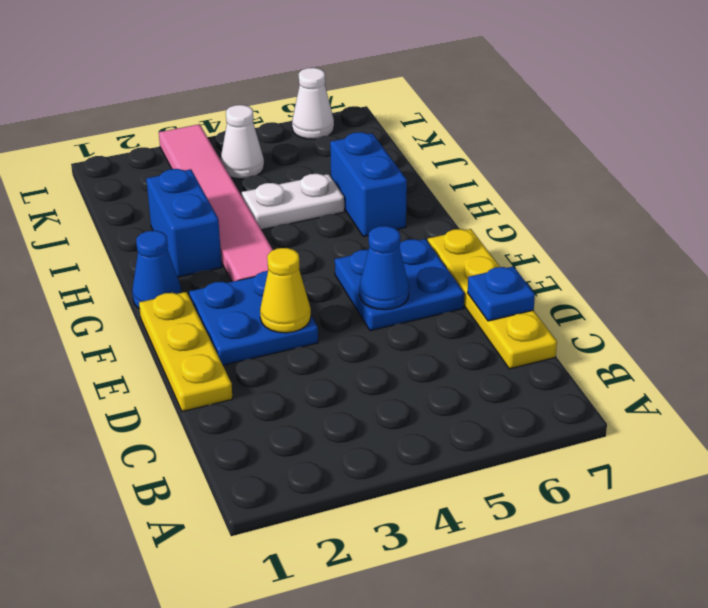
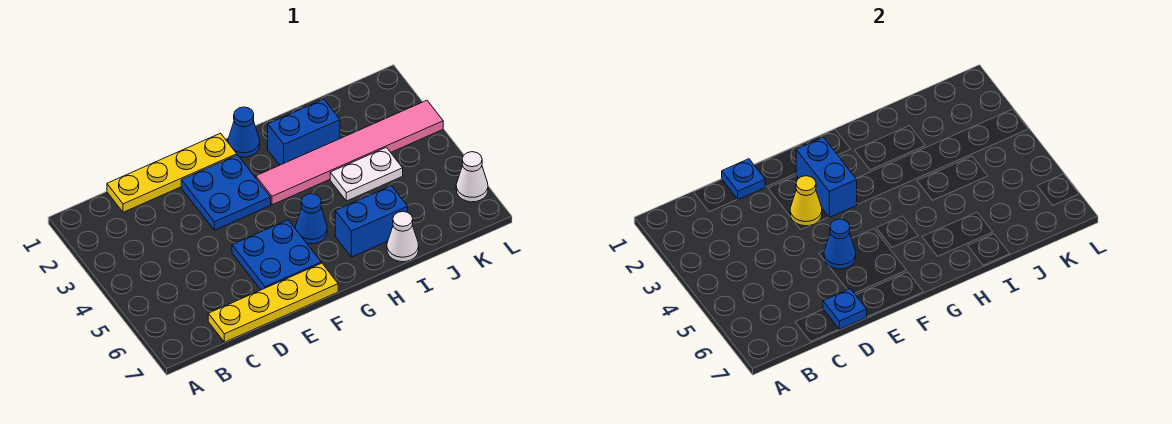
yellow plate D1:F1 level 1 -> yellow plate C1:F1 level 1
none -> blue plate D1 level 2
none -> blue brick F2:F3 level 2
none -> blue cone G5 level 1
white plate I4:I5 level 1 -> white plate I4:J4 level 1
white cone K4 level 1 -> white cone I7 level 1

